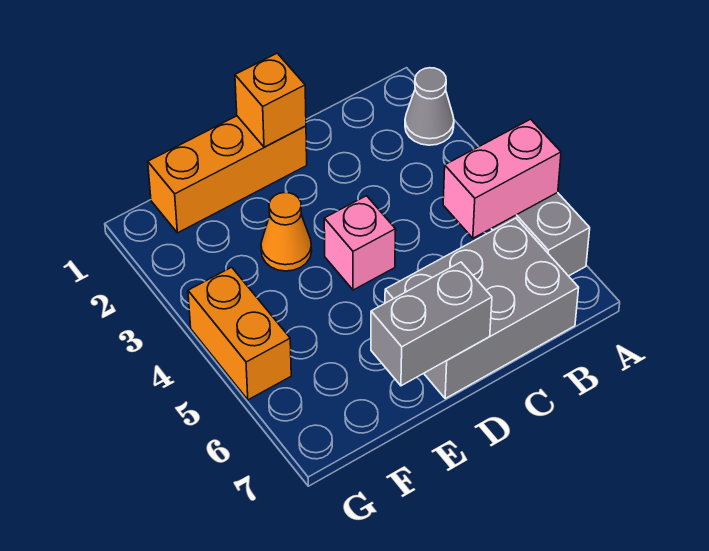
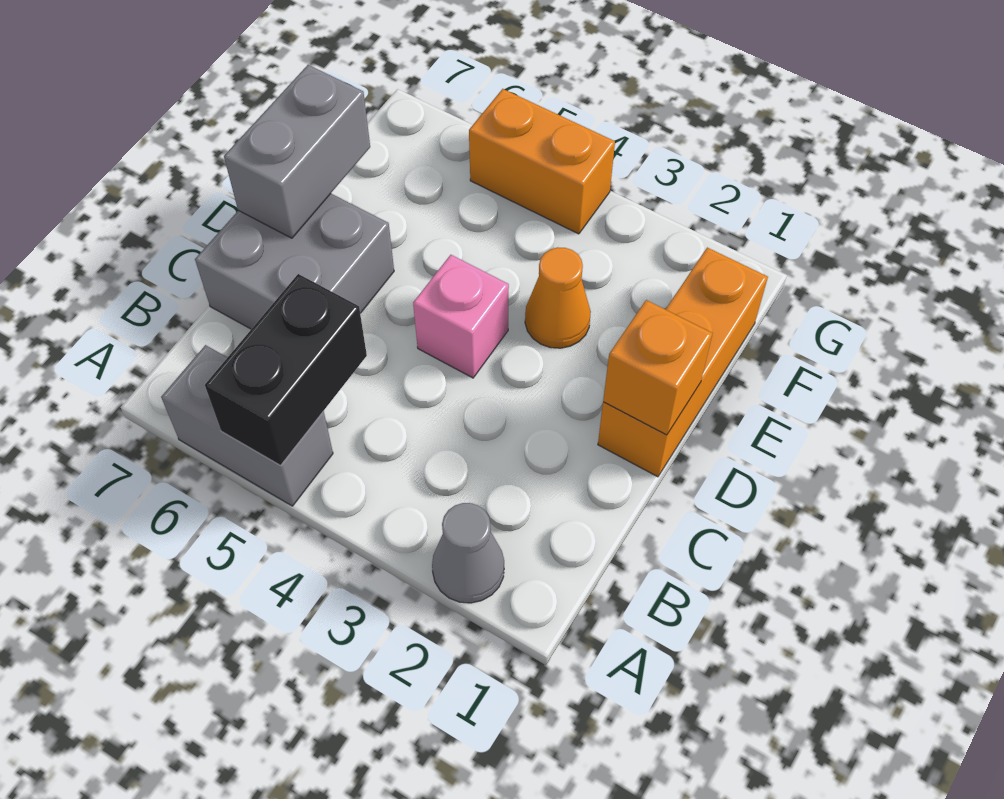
pink brick A5:B5 level 2 -> black brick A5:B5 level 2
grey brick B6:D7 level 1 -> grey brick C6:D7 level 1

